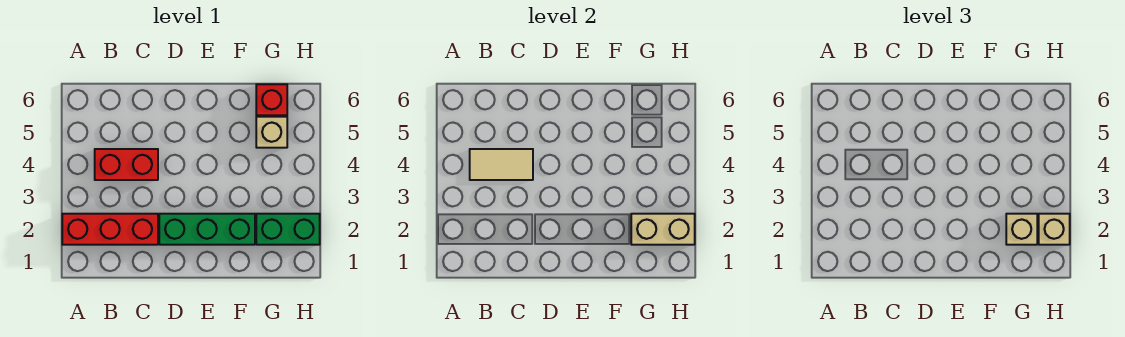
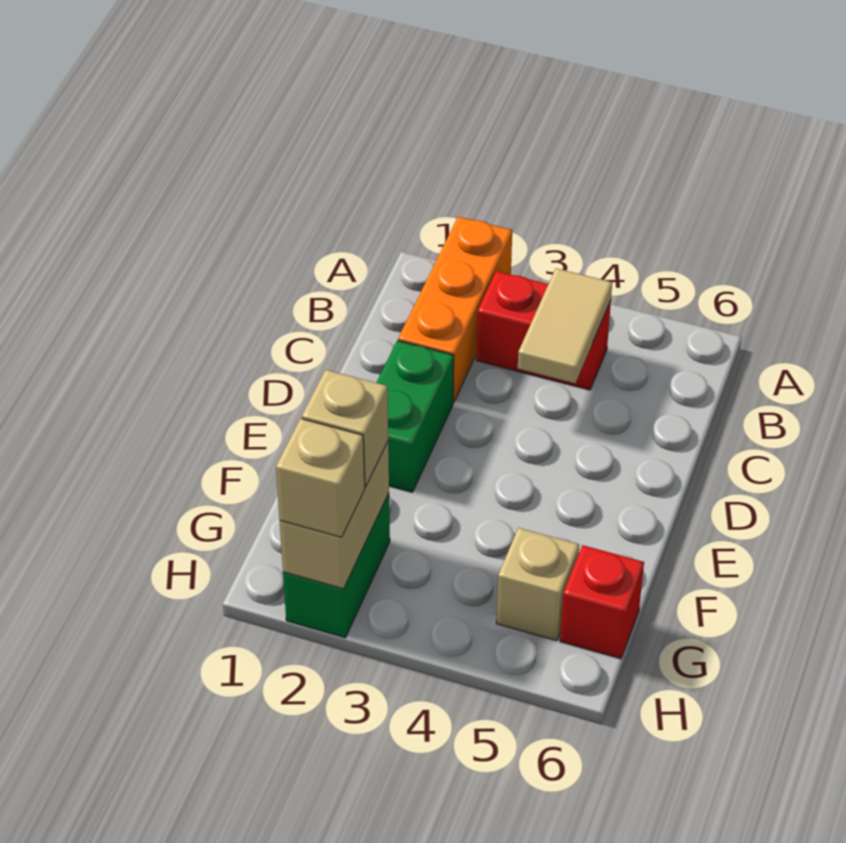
red brick A2:C2 level 1 -> orange brick A2:C2 level 1
red brick B4:C4 level 1 -> red brick B3:B4 level 1
green brick D2:F2 level 1 -> green brick D2:E2 level 1

